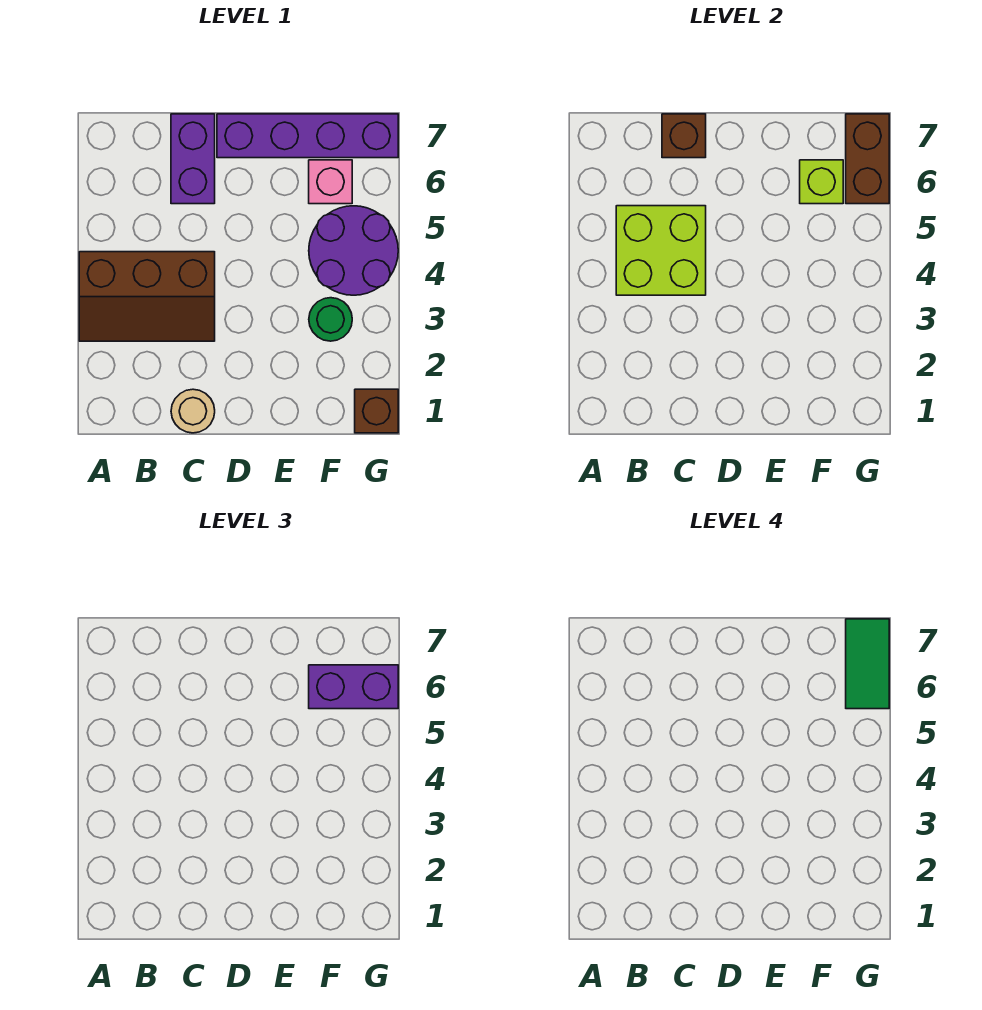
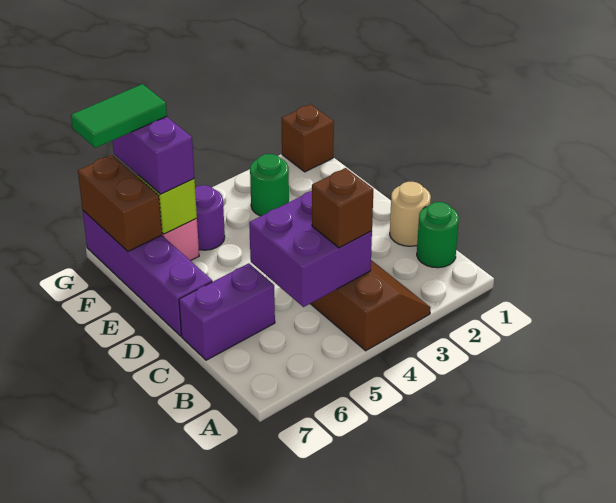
none -> green round brick B1 level 1
lime brick B4:C5 level 2 -> purple brick B4:C5 level 2
brown brick C7 level 2 -> brown brick B4 level 3
purple round brick F4:G5 level 1 -> purple round brick F5 level 1
brown brick G6:G7 level 2 -> brown brick F7:G7 level 2

